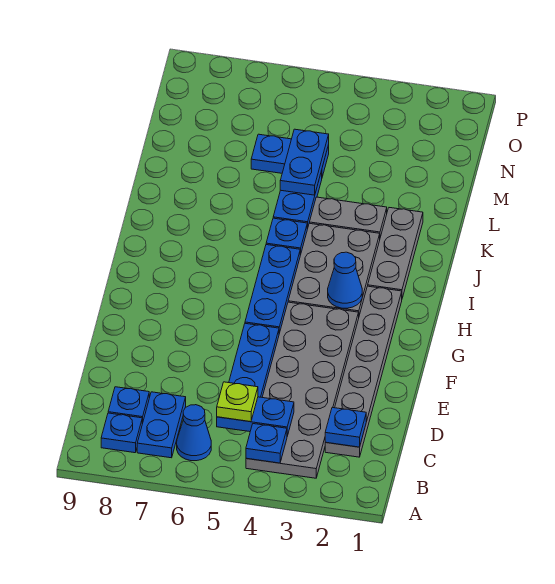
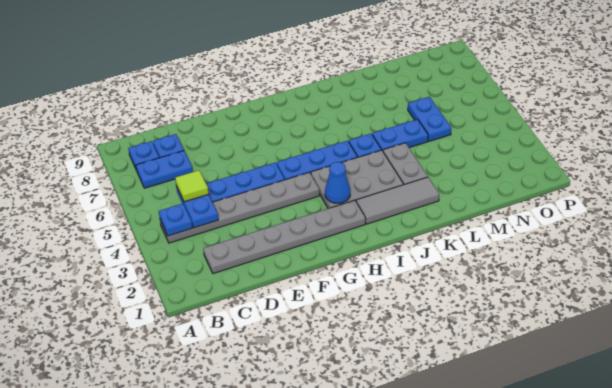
grey plate B3:G4 level 1 -> grey plate B4:G4 level 1
blue cone B6 level 1 -> none
blue plate C2 level 2 -> none
lime plate C5 level 3 -> lime tile C5 level 3
grey plate I2:K2 level 1 -> grey tile I2:K2 level 1
blue plate L5:M5 level 2 -> none

